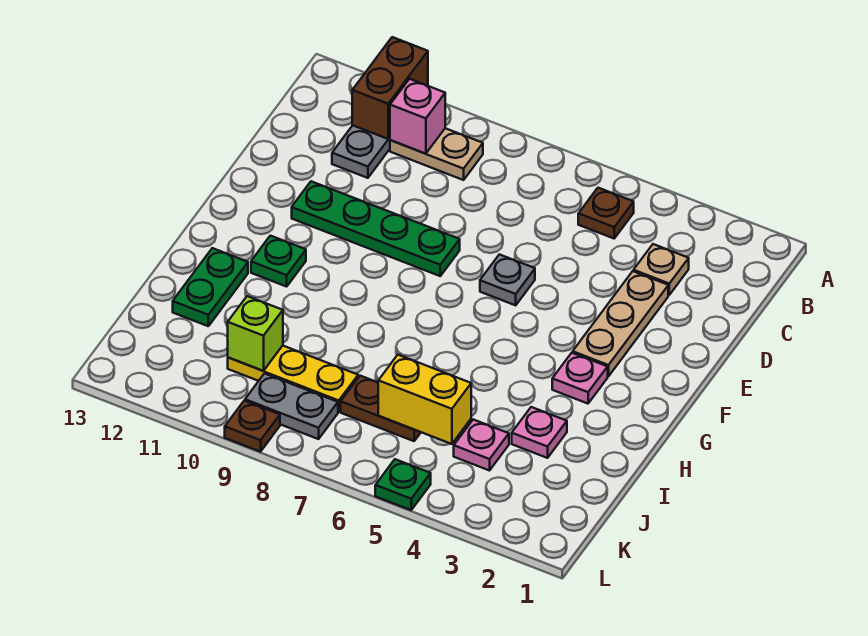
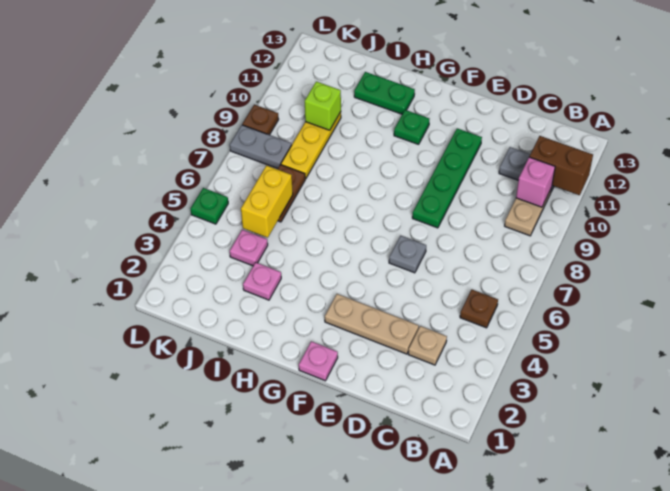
pink plate G3 level 1 -> pink plate F1 level 1
grey plate K8:K9 level 1 -> grey plate K8:L8 level 1

